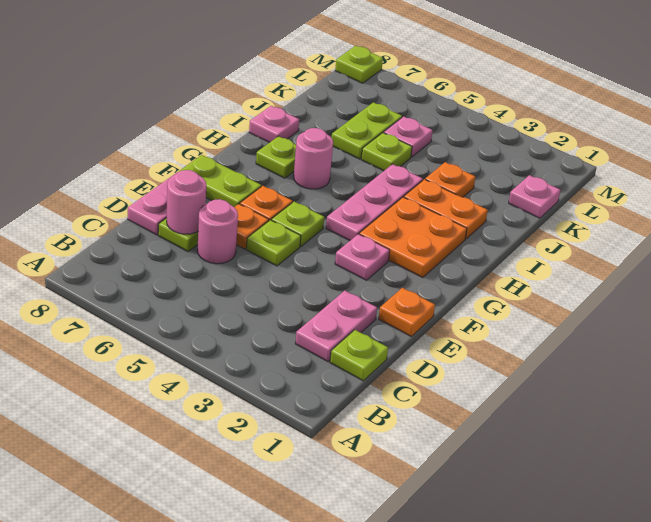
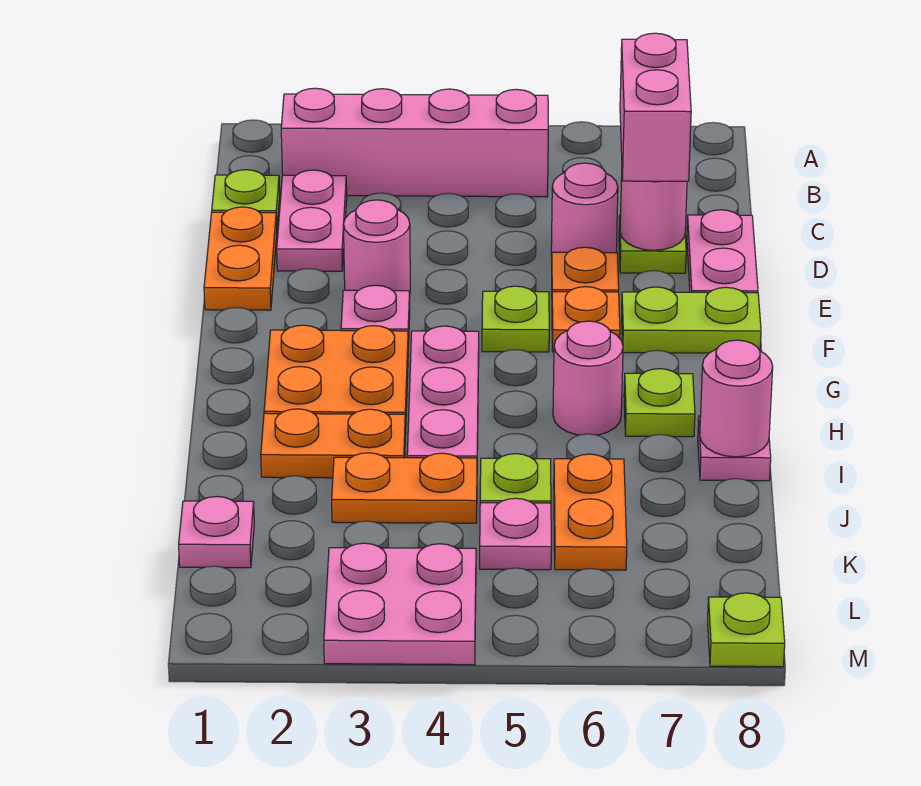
none -> pink brick B2:B5 level 1
none -> pink brick C7:D7 level 3
orange plate E1 level 1 -> orange plate D1:E1 level 1
none -> pink round brick E3 level 1
lime plate E5 level 1 -> none
none -> pink round brick I8 level 2
orange plate J3 level 1 -> orange plate J3:J4 level 1
lime plate J6:K6 level 1 -> orange plate J6:K6 level 1
none -> pink plate L3:M4 level 1

